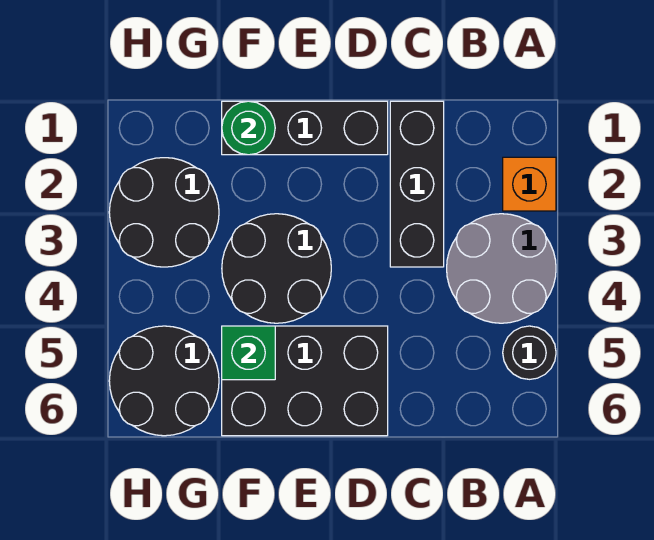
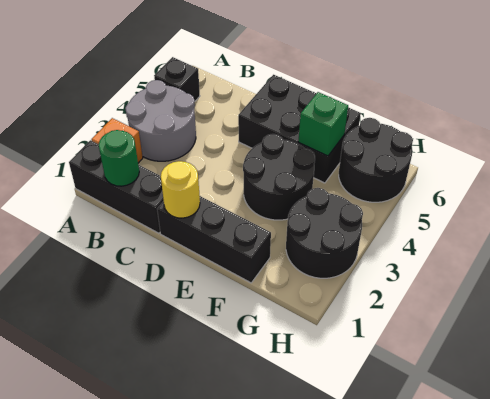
black round brick A5 level 1 -> black brick A5 level 1
black brick C1:C3 level 1 -> black brick A1:C1 level 1
none -> yellow round brick D1 level 2
green round brick F1 level 2 -> green round brick B1 level 2

